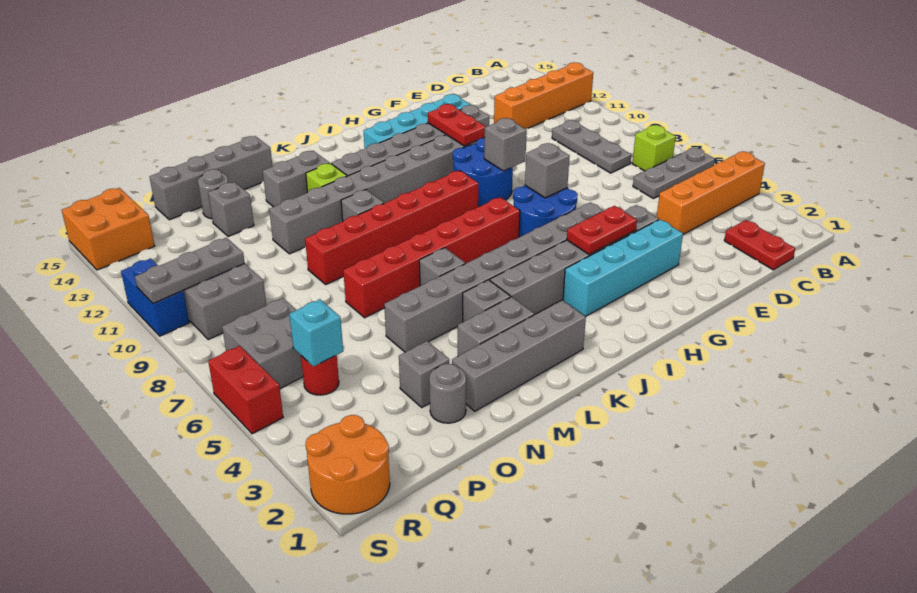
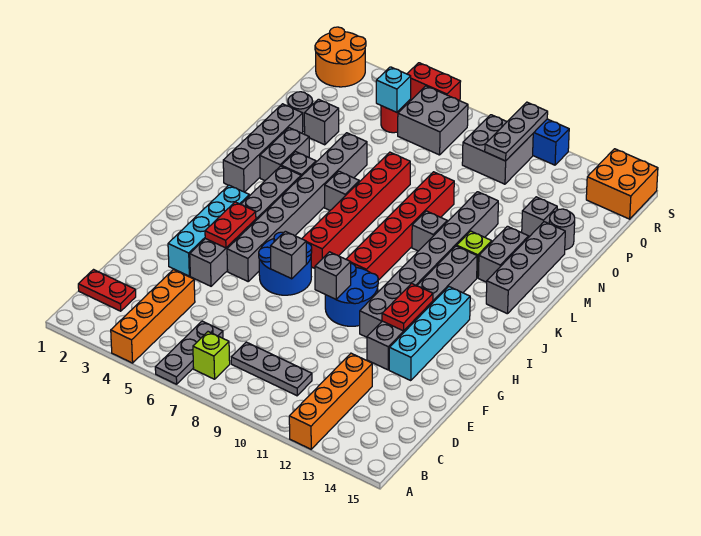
red plate G11:G12 level 2 -> red plate G12:H12 level 2
grey brick M15:P15 level 1 -> grey brick K14:N14 level 1

